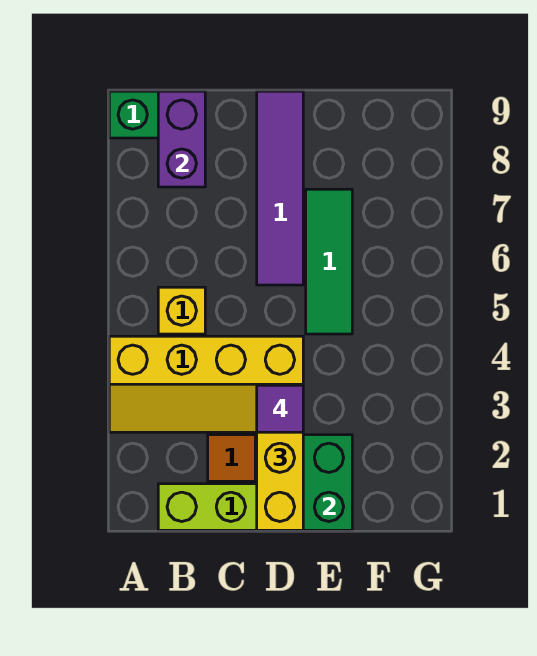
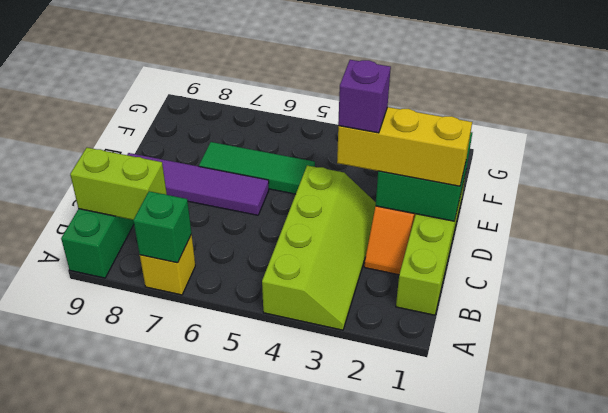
yellow slope A3:D4 level 1 top 4 -> lime slope A3:D4 level 1 top 4
none -> green brick A7 level 2
yellow brick B5 level 1 -> yellow brick A7 level 1
purple brick B8:B9 level 2 -> lime brick B8:B9 level 2
purple tile D3 level 4 -> purple brick D3 level 4

